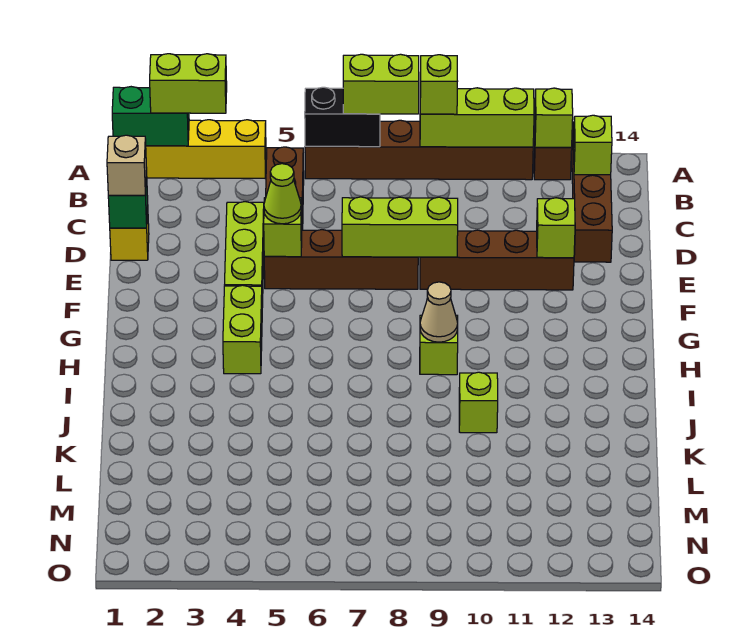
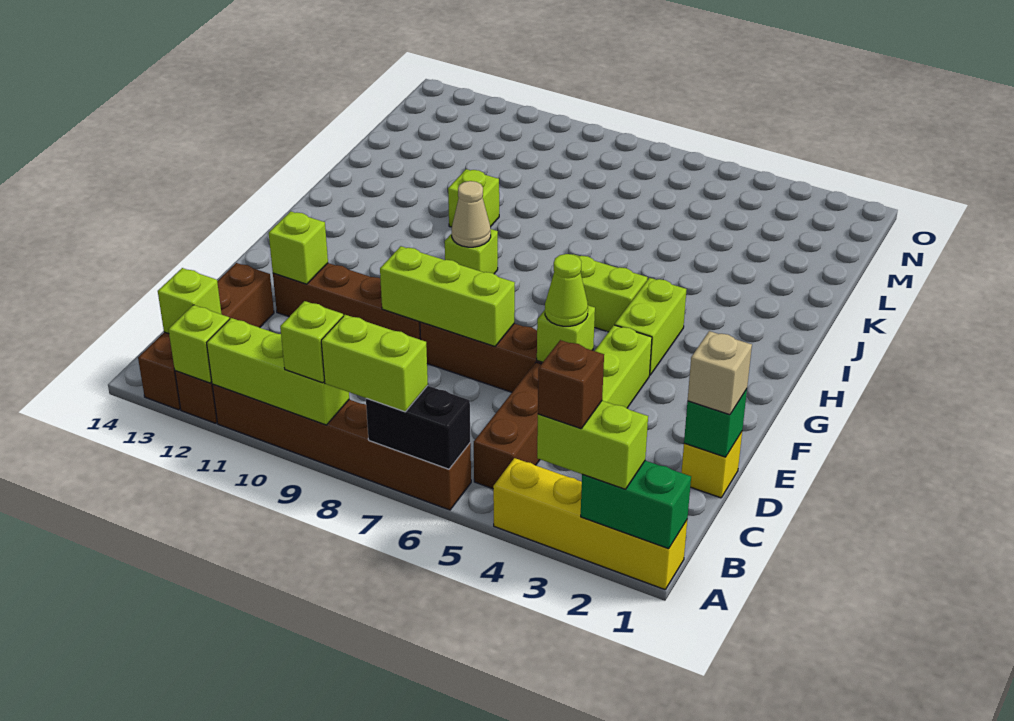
none -> brown brick A3 level 4
none -> lime brick H5:H6 level 1

